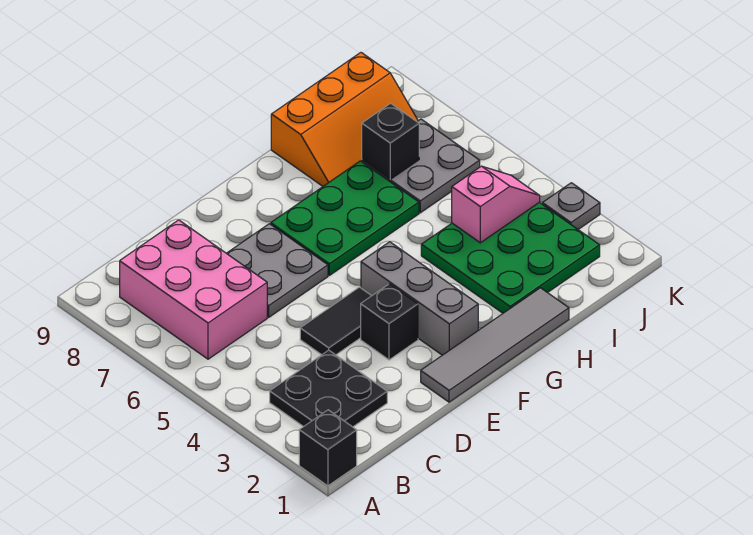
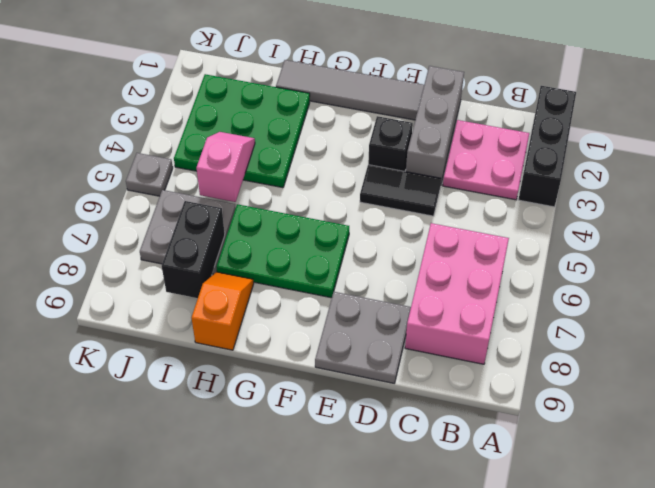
black brick A1 level 1 -> black brick A1:A3 level 1
black plate B2:C3 level 1 -> pink plate B2:C3 level 1
grey plate D6:E7 level 1 -> grey plate D8:E9 level 1
grey brick F2:F4 level 1 -> grey brick D1:D3 level 1
orange slope H8:J9 level 1 top 9 -> orange slope H8:H9 level 1 top 9
pink slope I4:J4 level 2 top I -> pink slope I4:I5 level 2 top 5
black brick I7 level 2 -> black brick I7:I8 level 2
grey plate K3 level 1 -> grey plate K5 level 1

